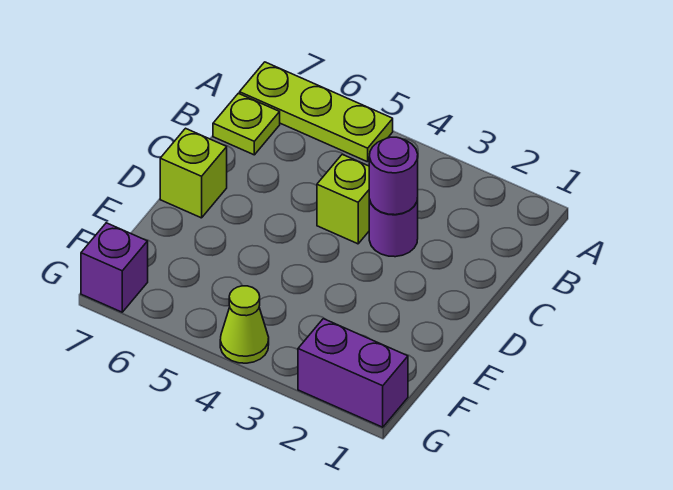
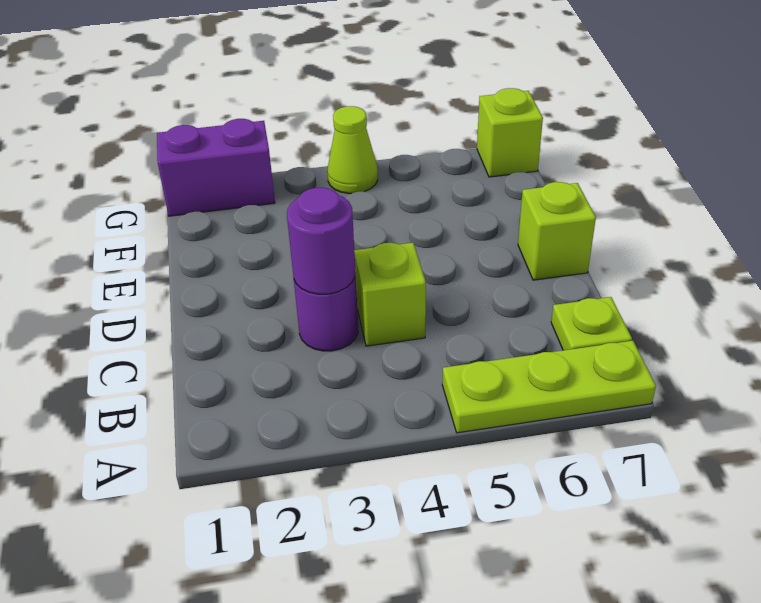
purple brick G7 level 1 -> lime brick G7 level 1

